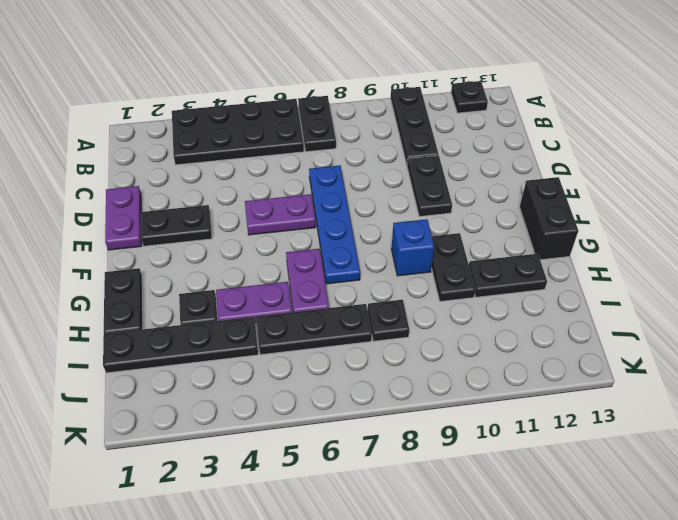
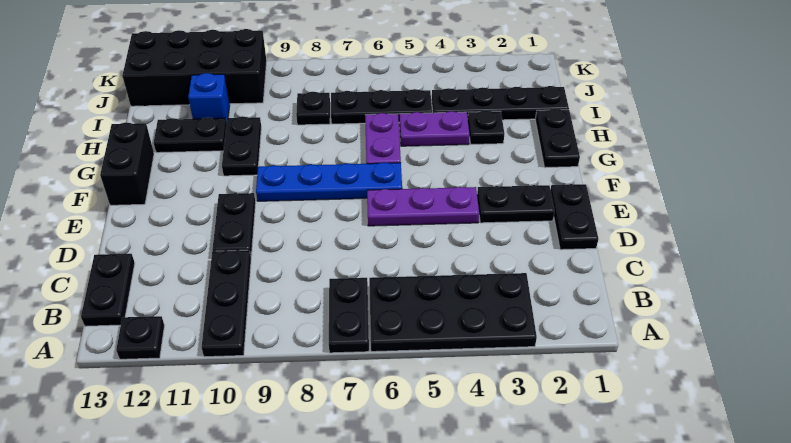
none -> black plate B13:C13 level 1
purple plate D1:E1 level 1 -> black plate D1:E1 level 1
blue plate D7:G7 level 1 -> blue plate F6:F9 level 1
purple plate E5:E6 level 1 -> purple plate E4:E6 level 1
blue brick G9 level 1 -> blue brick I11 level 1
none -> black brick J10:K13 level 1

